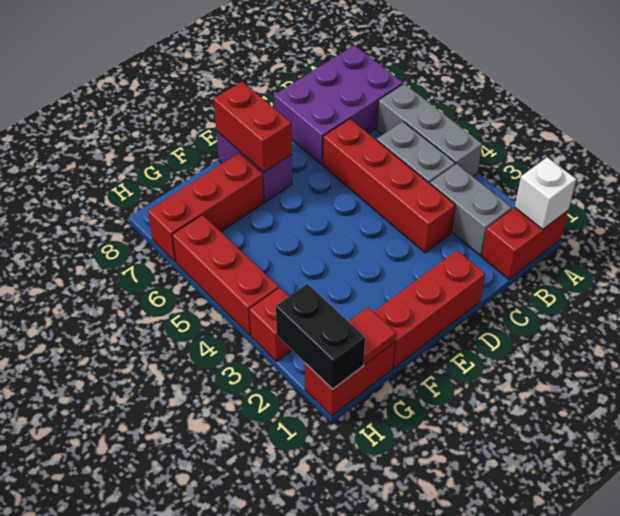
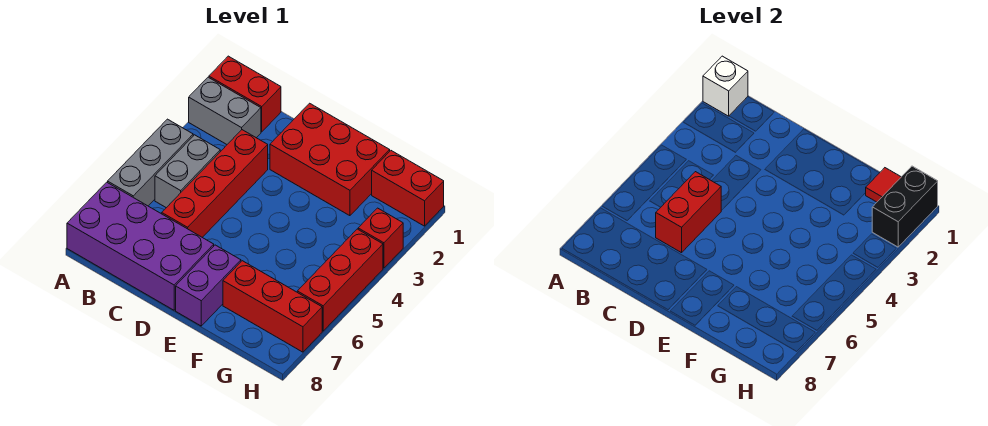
purple brick A7:C8 level 1 -> purple brick A7:D8 level 1
grey brick B2:B3 level 1 -> grey brick A2:B2 level 1
red brick D1:F1 level 1 -> red brick D1:F2 level 1
red brick E7:E8 level 2 -> red brick C5:C6 level 2

